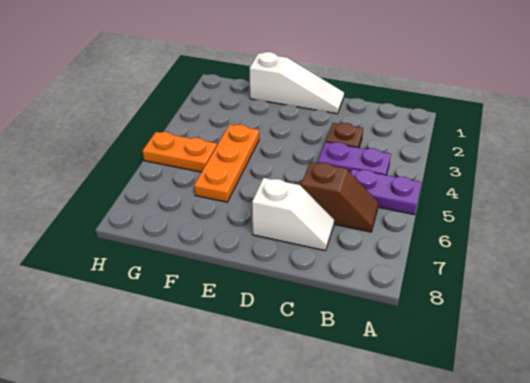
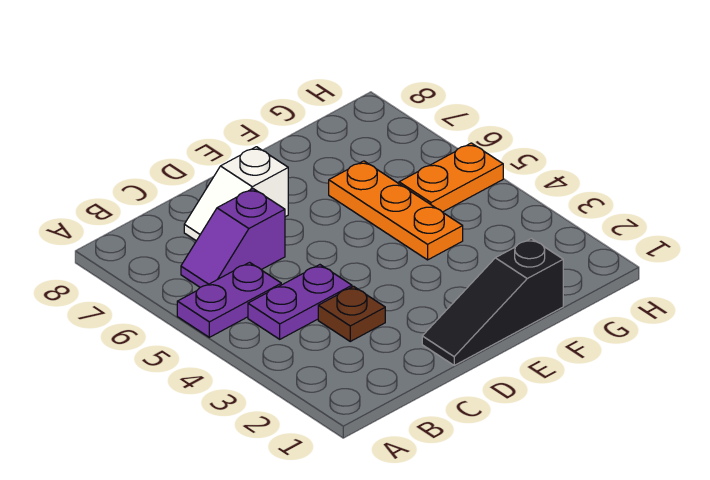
brown slope B6:C6 level 1 top C -> purple slope B6:C6 level 1 top C
white slope D1:F1 level 1 top F -> black slope D1:F1 level 1 top F

